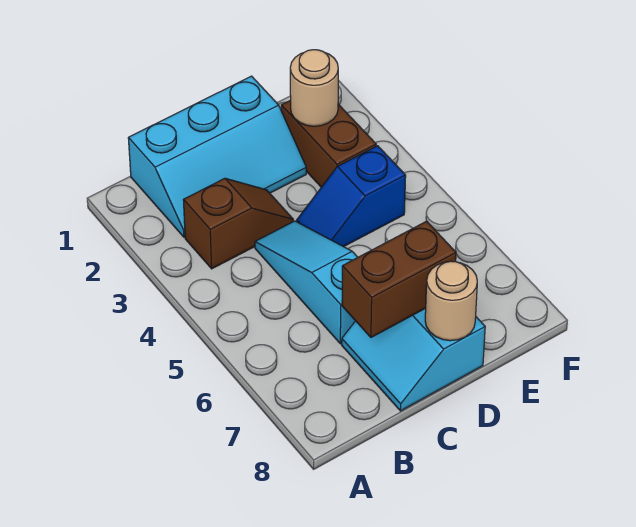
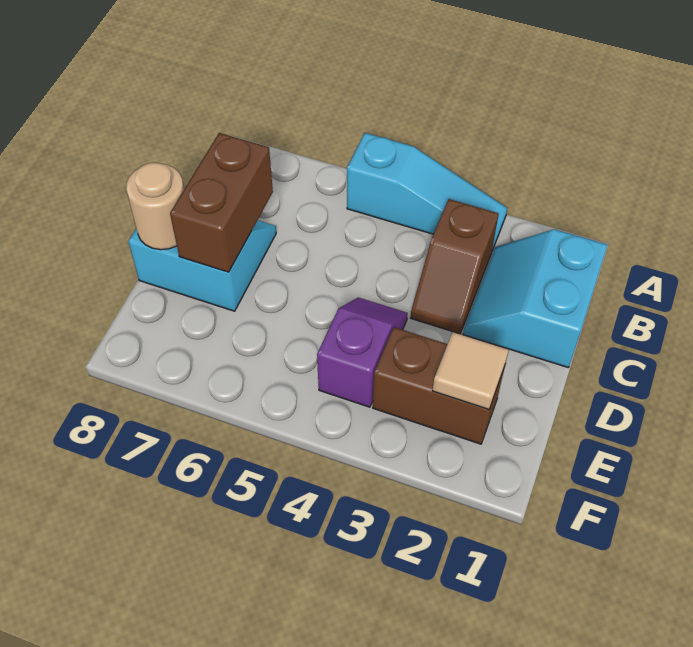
cyan slope B1:D2 level 1 top 1 -> cyan slope B1:C2 level 1 top 1
cyan slope C4:C6 level 1 top 6 -> cyan slope A3:A5 level 1 top 5
blue slope D4:E4 level 1 top E -> purple slope D4:E4 level 1 top E
tan round brick E2 level 2 -> tan tile E2 level 2

